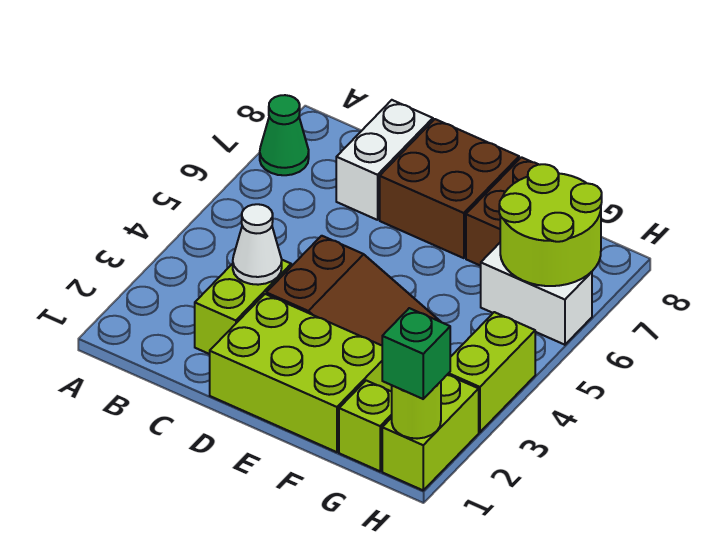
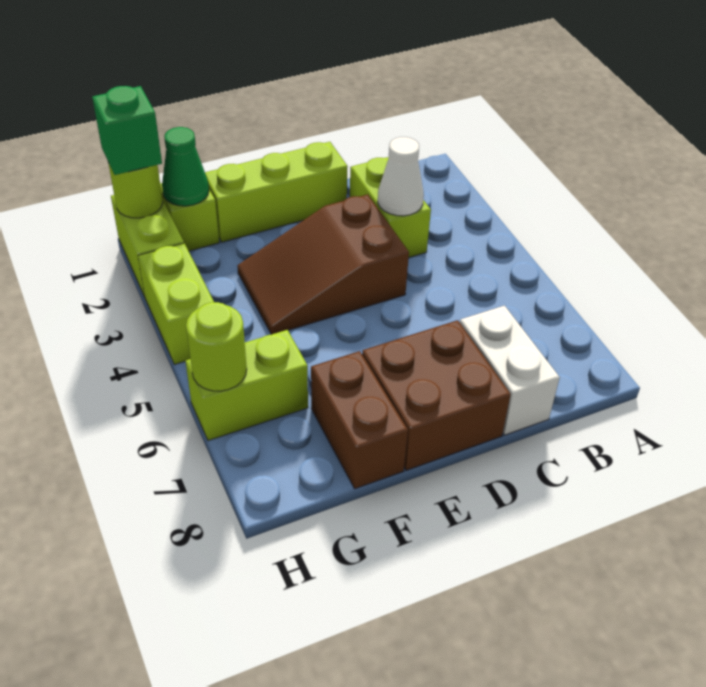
green cone A7 level 1 -> green cone G1 level 2
lime brick D1:F2 level 1 -> lime brick D1:F1 level 1
white brick G6:H6 level 1 -> lime brick G6:H6 level 1
lime round brick G6:H7 level 2 -> lime round brick H6 level 2

